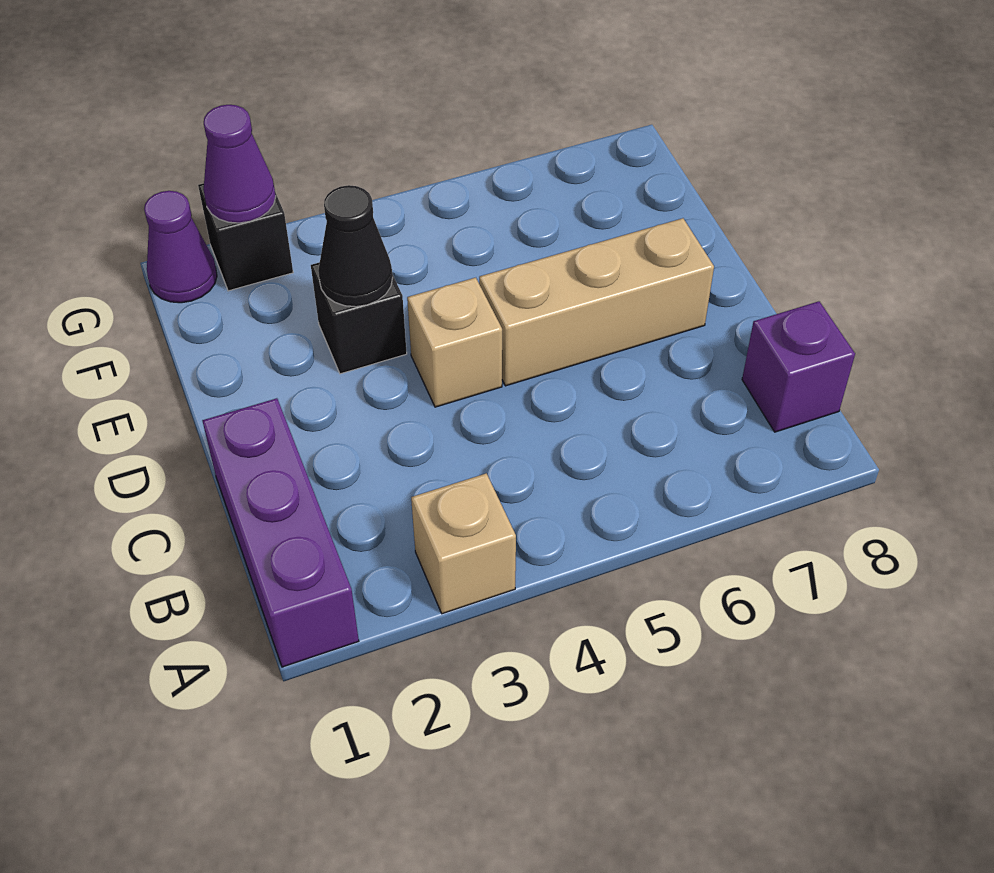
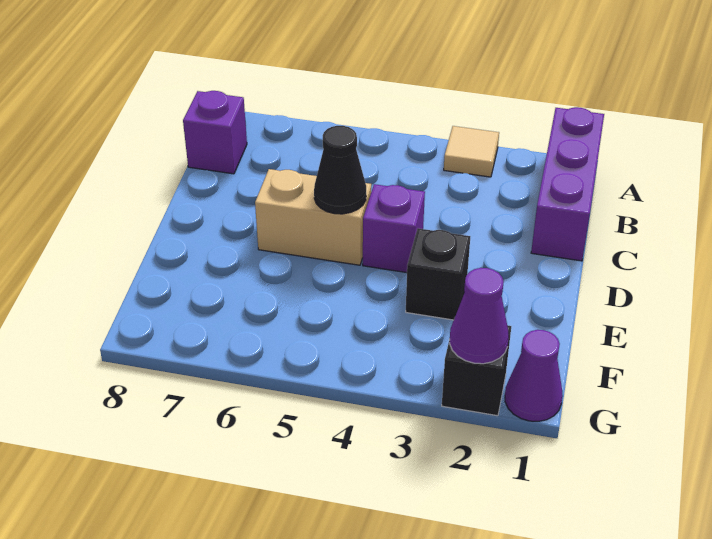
tan brick A3 level 1 -> tan tile A3 level 1
tan brick D4 level 1 -> purple brick D4 level 1
tan brick D5:D7 level 1 -> tan brick D5:D6 level 1
black cone E3 level 2 -> black cone D5 level 2

